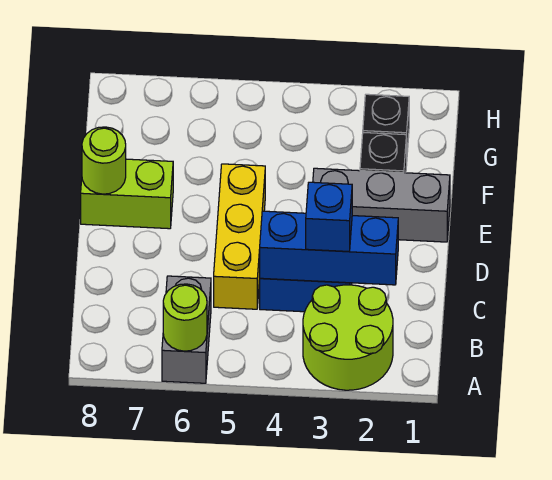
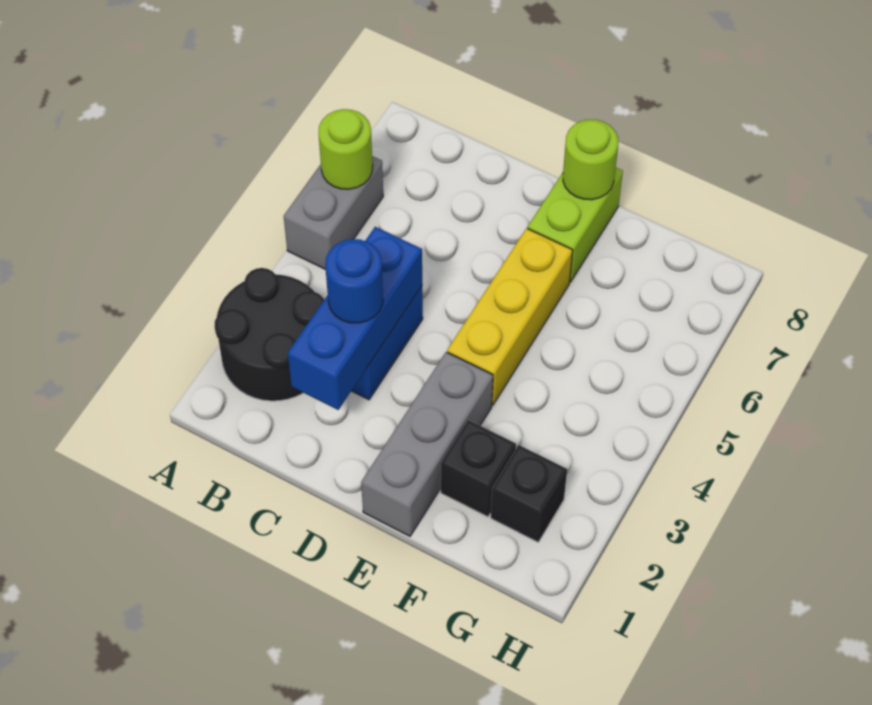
lime round brick A2:B3 level 1 -> black round brick A2:B3 level 1
grey brick A6:B6 level 1 -> grey brick A5:A6 level 1
blue brick C3 level 3 -> blue round brick C3 level 3
yellow brick C5:E5 level 1 -> yellow brick E4:E6 level 1

